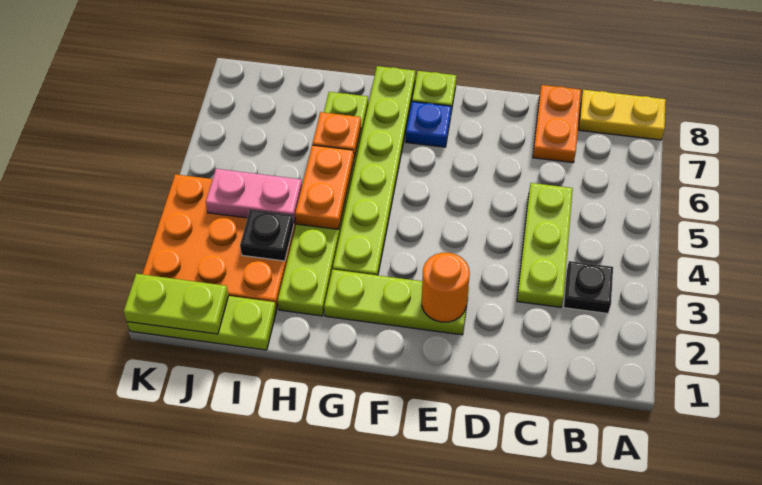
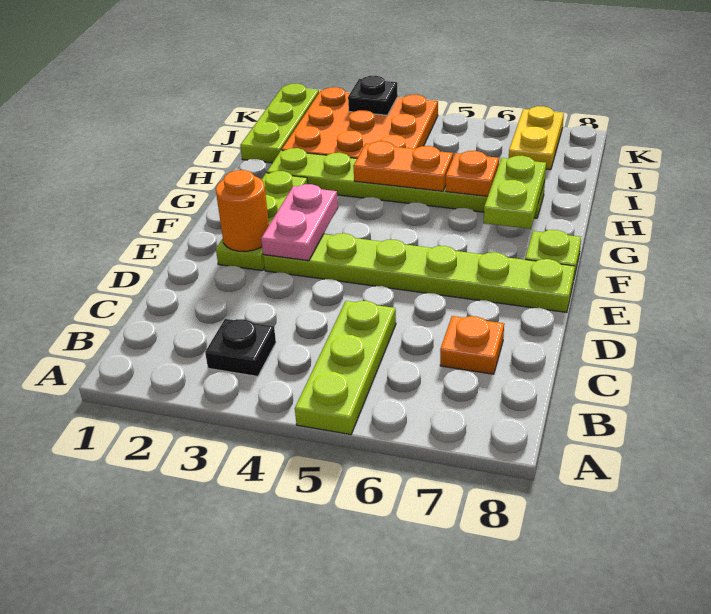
yellow plate A8:B8 level 1 -> yellow plate J7:K7 level 1
lime plate C3:C5 level 1 -> lime plate A5:C5 level 1
orange plate C7:C8 level 1 -> orange plate C7 level 1
blue plate F7 level 1 -> none
lime plate G3:G8 level 1 -> lime plate E3:E8 level 1
black plate I3 level 2 -> black plate K3 level 2
pink plate I4:J4 level 2 -> pink plate E3:F3 level 2
lime plate J1:K1 level 2 -> lime plate G7:H7 level 2

